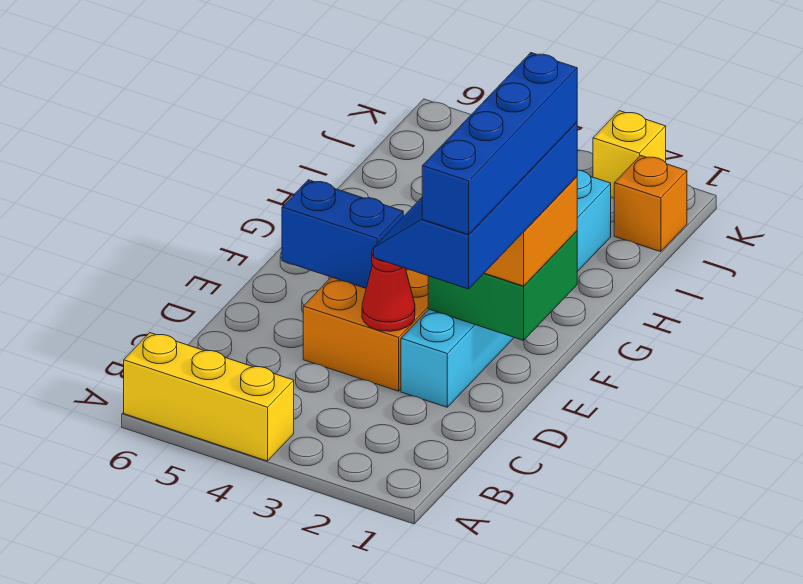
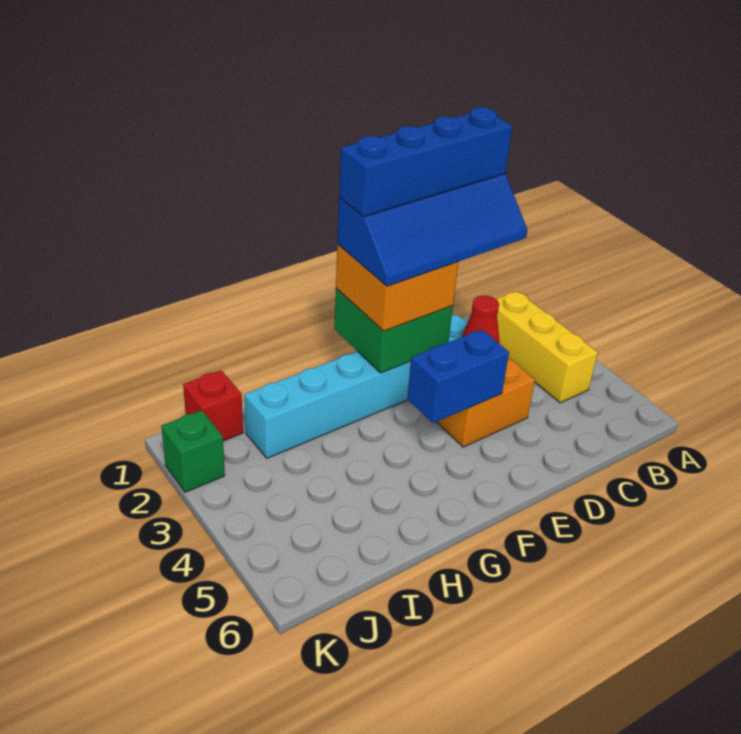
yellow brick A4:A6 level 1 -> yellow brick B2:B4 level 1
blue brick E4:E5 level 2 -> blue brick E4:F4 level 2
orange brick J1 level 1 -> red brick J1 level 1
yellow brick K2 level 1 -> green brick K2 level 1

